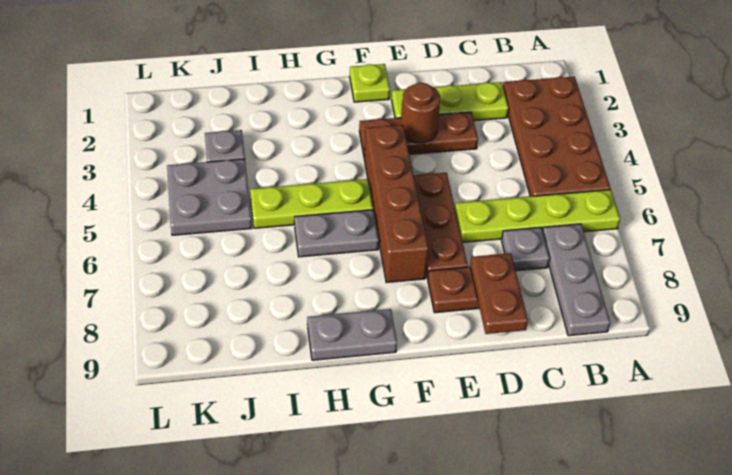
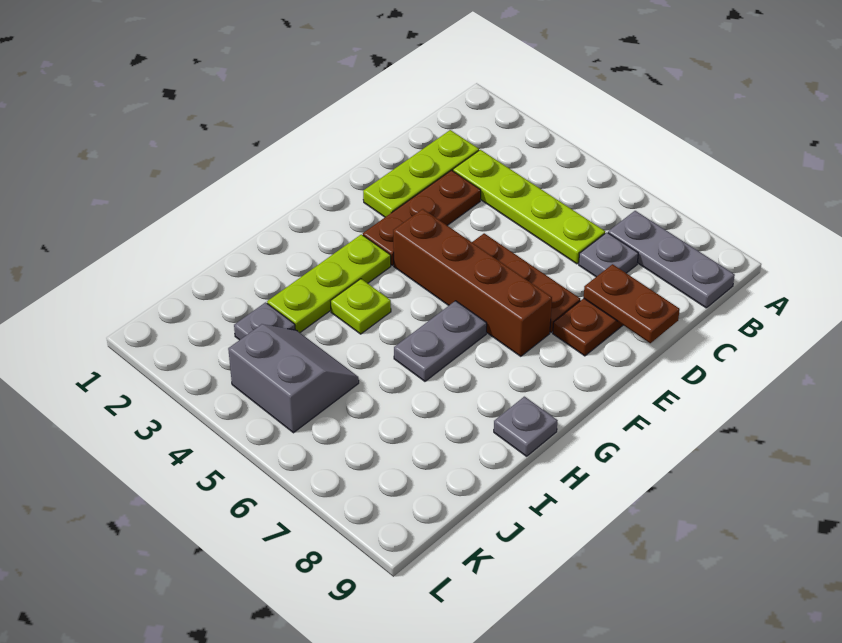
brown plate A2:B5 level 1 -> none
lime plate A6:D6 level 1 -> lime plate C3:C6 level 1
brown round brick E3 level 2 -> none
lime plate F1 level 1 -> lime plate H4 level 1
lime plate G5:I5 level 1 -> lime plate G3:I3 level 1
grey plate G9:H9 level 1 -> grey plate H9 level 1
grey plate J4:K5 level 1 -> grey slope J4:K5 level 1 top K

